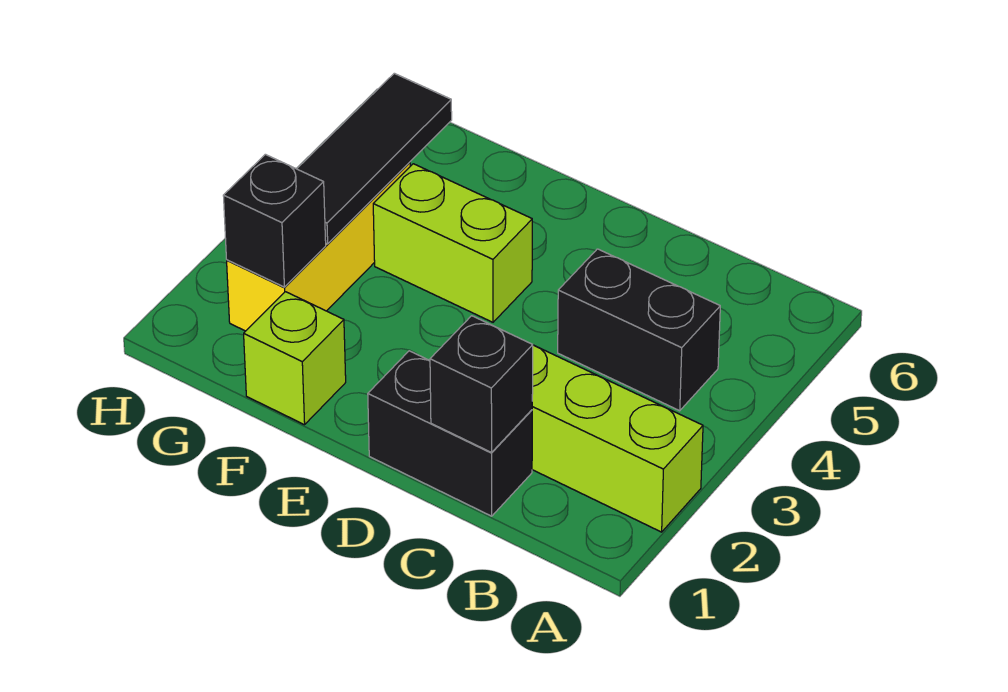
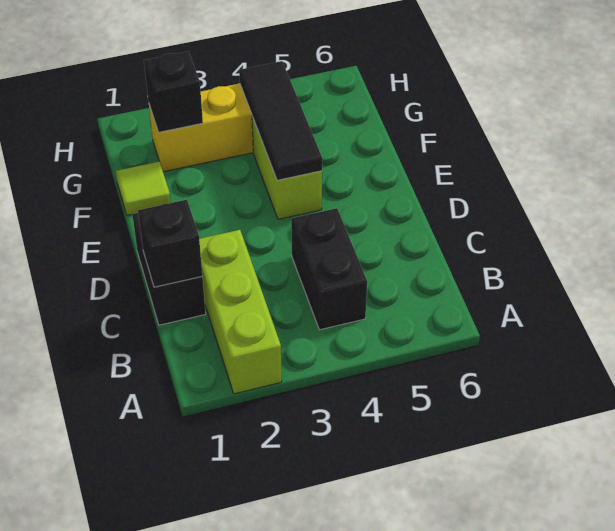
lime brick F1 level 1 -> lime tile F1 level 1
black tile G3:G5 level 2 -> black tile E4:G4 level 2

